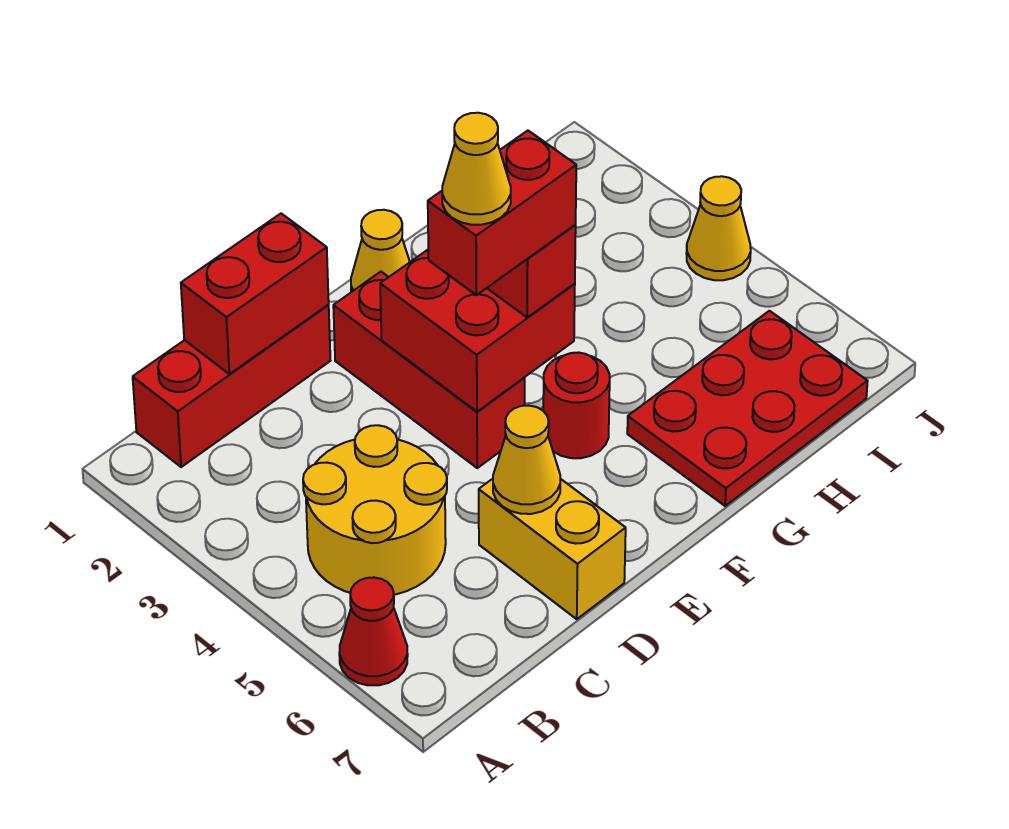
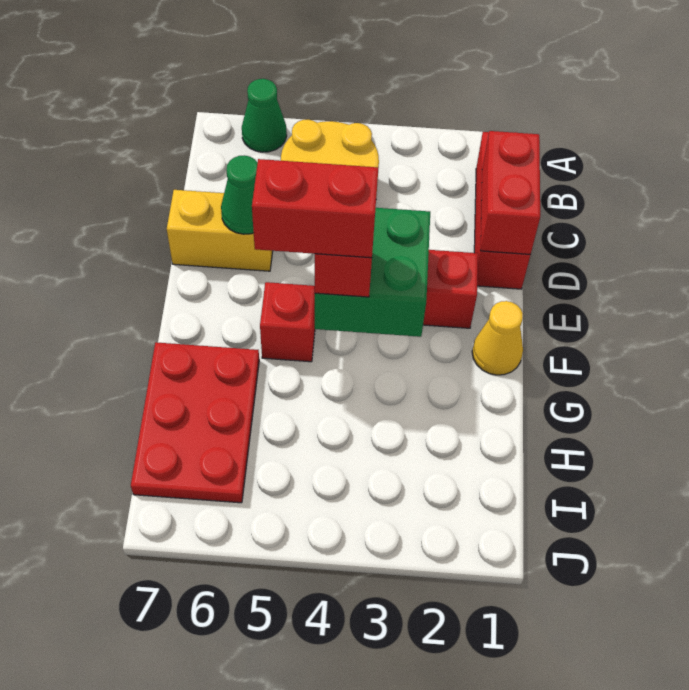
red cone A6 level 1 -> green cone A6 level 1
yellow cone D6 level 2 -> green cone D6 level 2
red brick E3:F4 level 2 -> green brick E3:F4 level 2
red brick E4:F4 level 4 -> red brick F4:F5 level 4
yellow cone E4 level 5 -> none
red round brick F5 level 1 -> red brick F5 level 1
yellow cone J4 level 1 -> none

